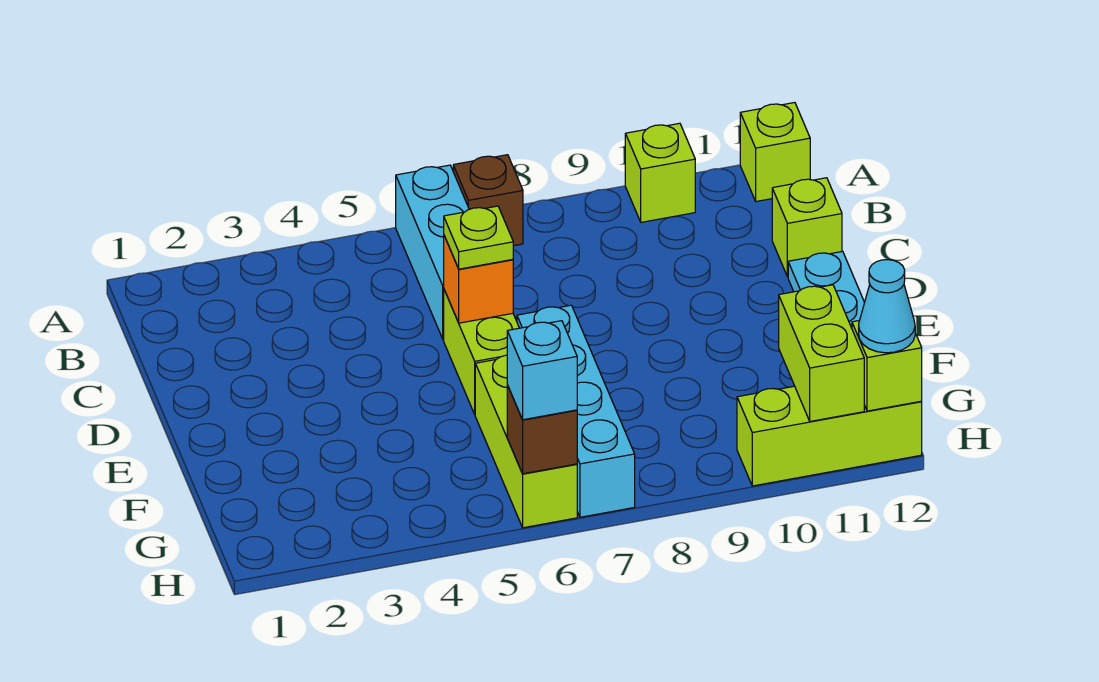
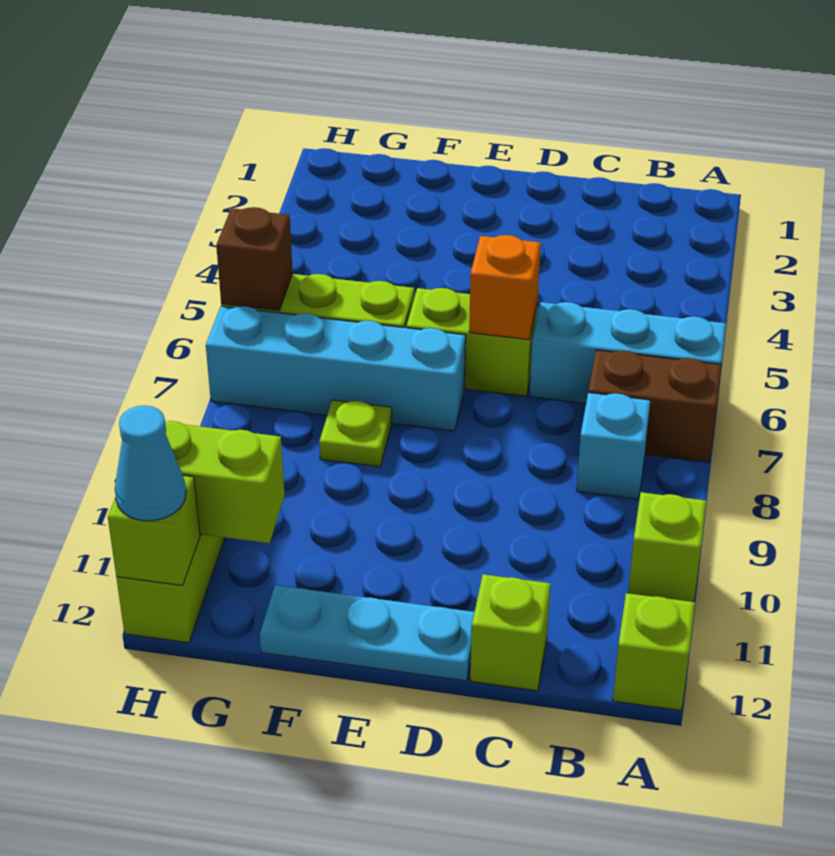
brown brick A7 level 1 -> brown brick A7:B7 level 1
lime plate D6 level 3 -> lime plate F8 level 1
cyan brick H6 level 3 -> cyan brick B8 level 1

